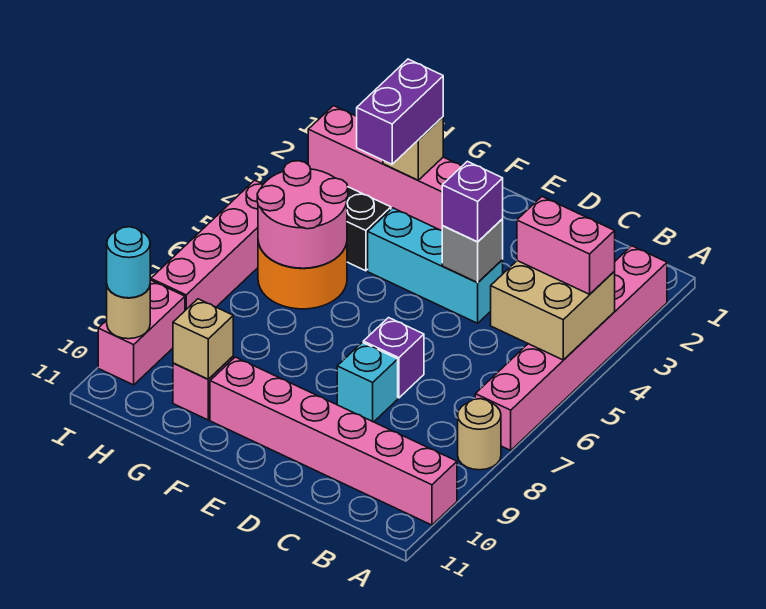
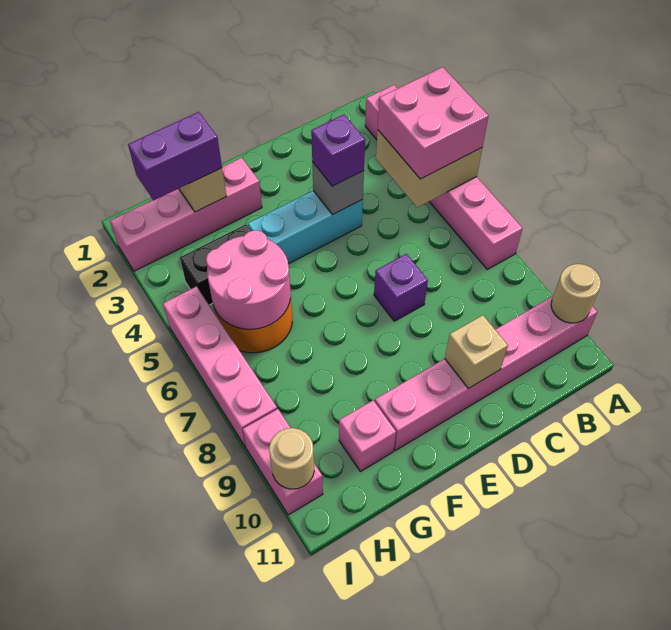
pink brick A4:B4 level 3 -> pink brick A4:B5 level 3
tan round brick A8 level 1 -> tan round brick A10 level 2
cyan brick D8 level 1 -> none
purple brick G2:G3 level 3 -> purple brick G2:H2 level 3
tan brick G10 level 2 -> tan brick D10 level 2
cyan round brick I10 level 3 -> none

